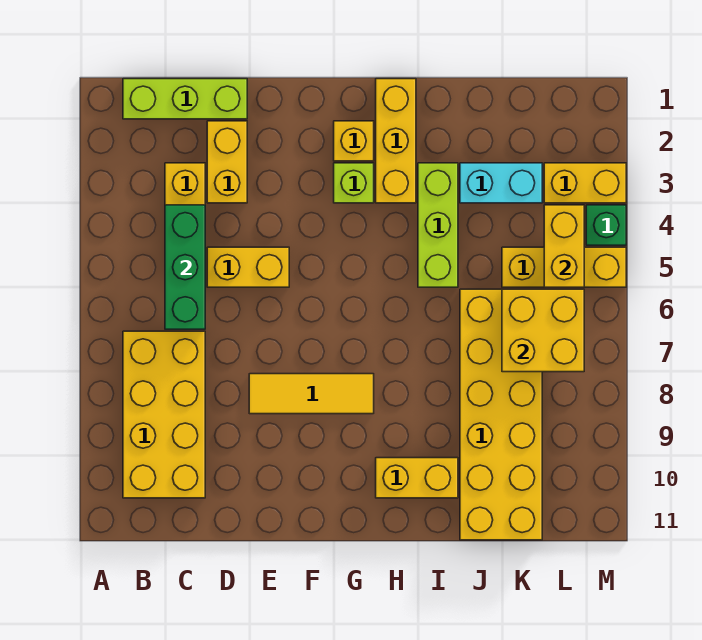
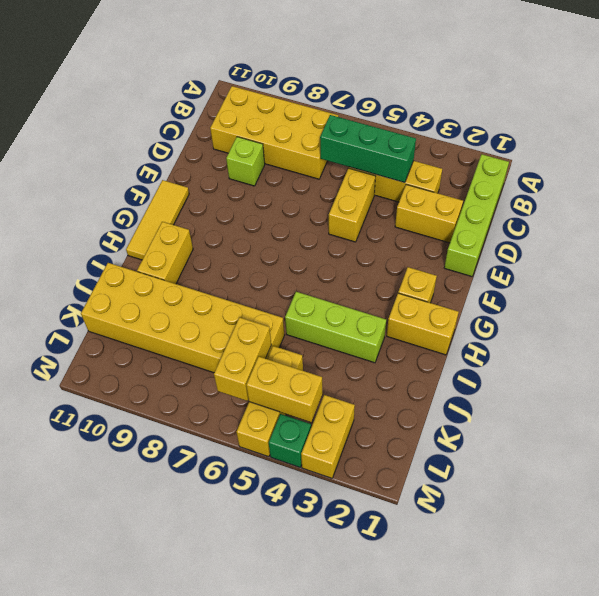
lime brick B1:D1 level 1 -> lime brick B1:E1 level 1
yellow tile E8:G8 level 1 -> yellow tile F11:H11 level 1
lime brick G3 level 1 -> lime brick D9 level 1
yellow brick H1:H3 level 1 -> yellow brick H1:H2 level 1
cyan brick J3:K3 level 1 -> none
yellow brick K6:L7 level 2 -> yellow brick K6:L6 level 2

